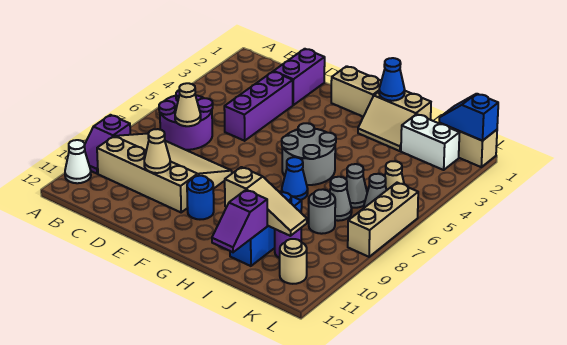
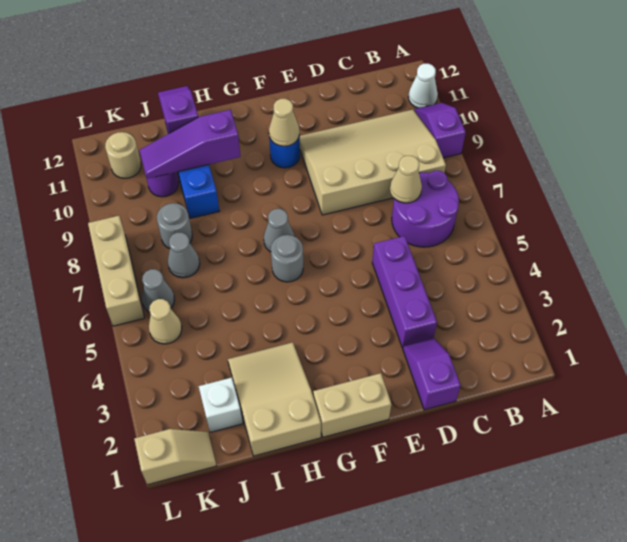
tan slope B8:E10 level 1 top 10 -> tan slope B8:E10 level 1 top 8
purple brick D1:D2 level 1 -> purple slope D1:D2 level 1 top 1
tan cone D10 level 2 -> tan cone F10 level 2
grey round brick G5:H6 level 1 -> grey round brick G6 level 1
tan slope H1:I2 level 1 top 1 -> tan slope H1:I3 level 1 top 1
blue cone H1 level 2 -> none
blue cone H7 level 1 -> none
tan slope H10:J10 level 2 top H -> purple slope H10:J10 level 2 top H
white brick J2:K2 level 1 -> white brick J2 level 1
grey cone J6 level 1 -> grey cone G7 level 1
blue slope K1:L1 level 2 top L -> none

